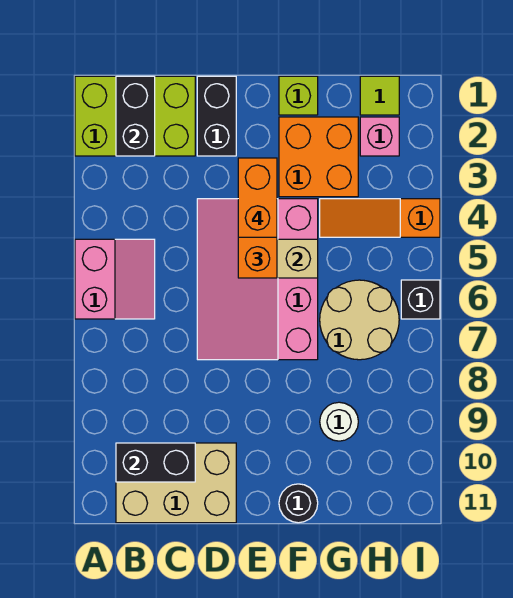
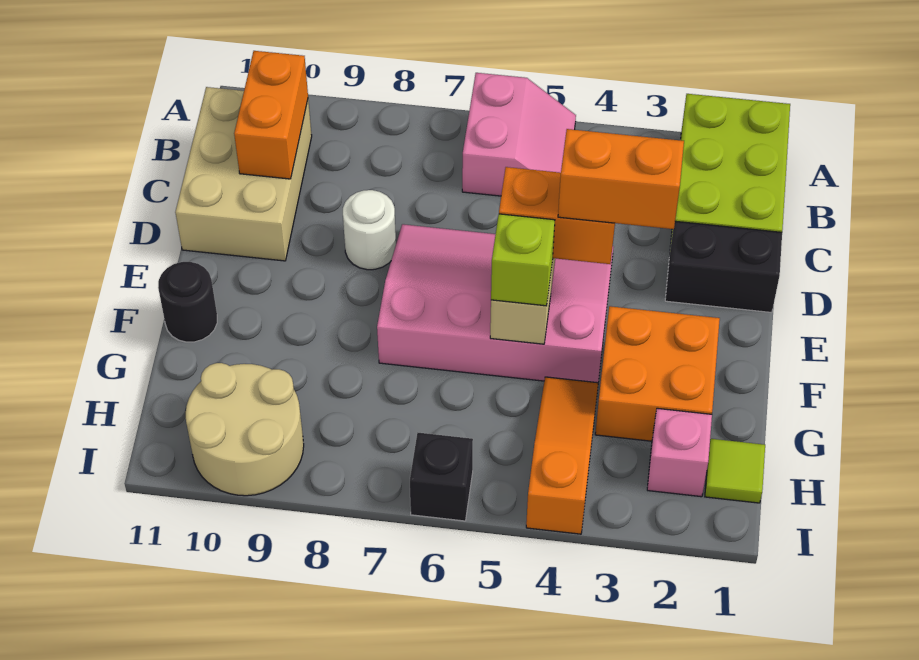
pink slope A5:B6 level 1 top A -> pink slope A5:B6 level 1 top 6
black brick B1:B2 level 2 -> none
black brick B10:C10 level 2 -> orange brick B10:C10 level 2
lime brick F1 level 1 -> lime brick F5 level 3
tan round brick G6:H7 level 1 -> tan round brick H9:I10 level 1
white round brick G9 level 1 -> white round brick D8 level 1

